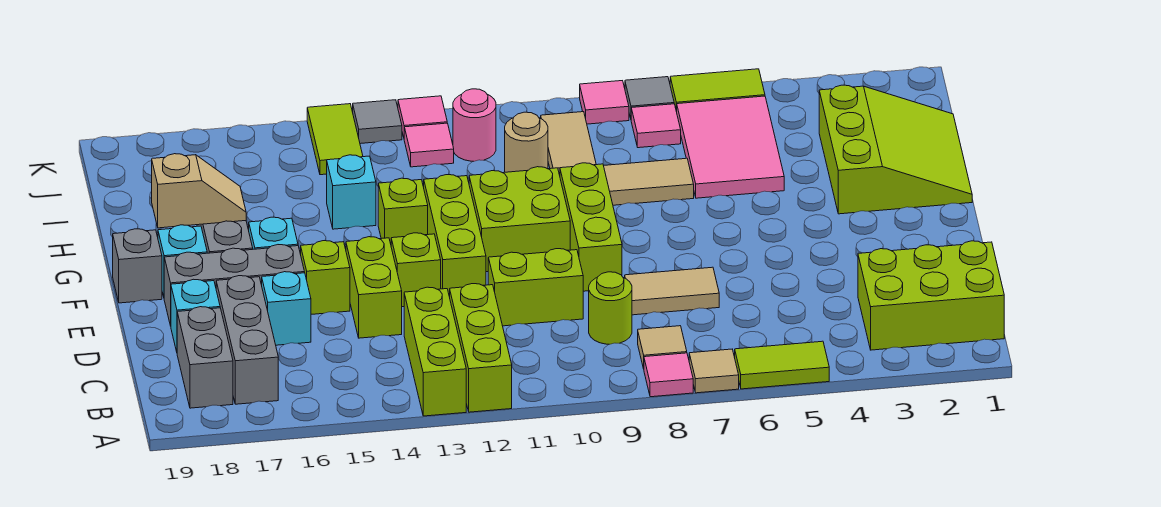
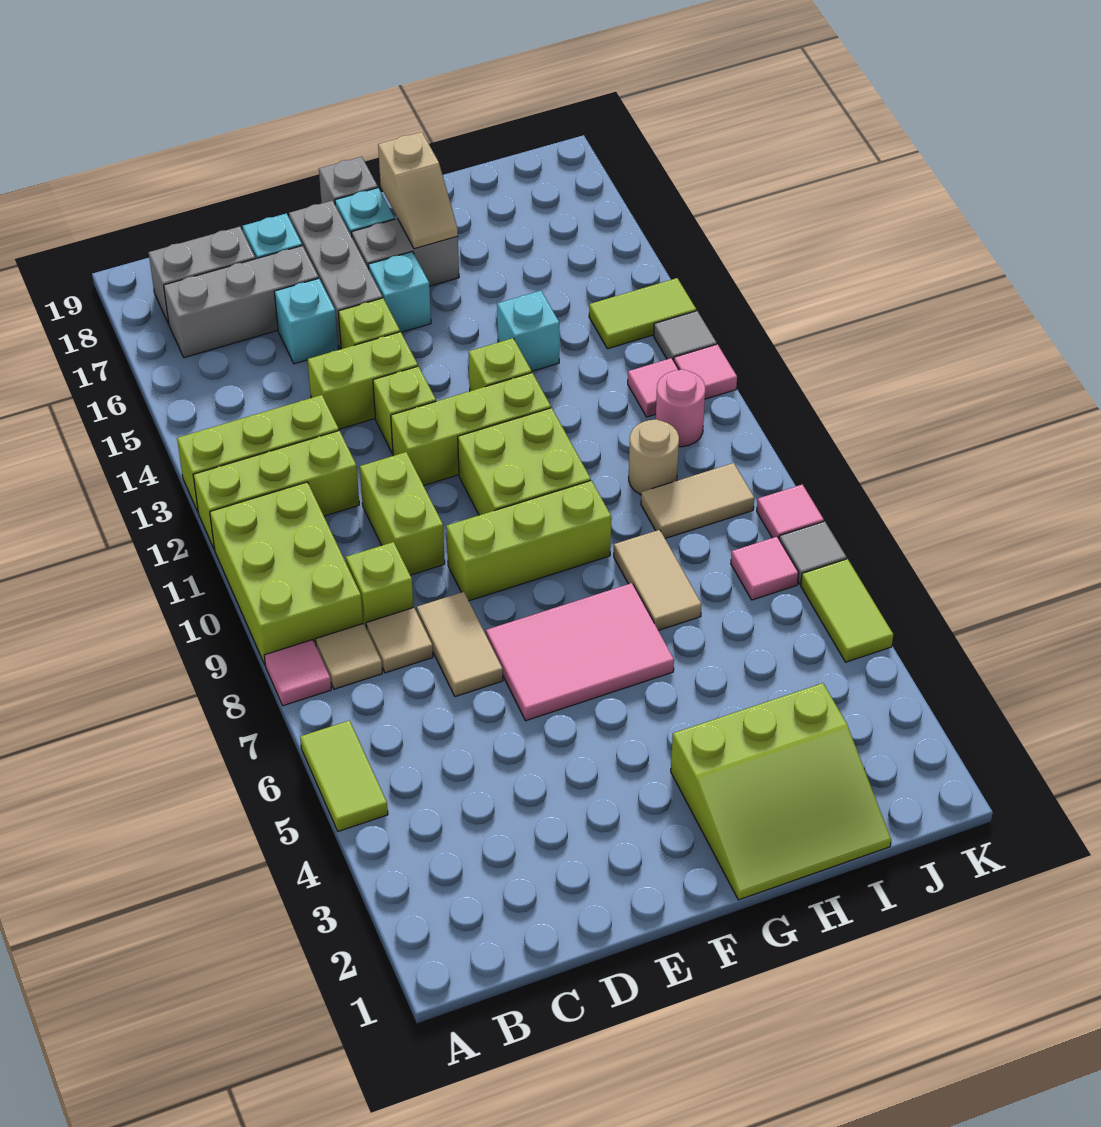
tan tile A7 level 1 -> tan tile C8 level 1
lime brick B1:C3 level 1 -> lime brick A9:B11 level 1
lime round brick C9 level 1 -> lime brick C9 level 1
pink tile H5:J6 level 1 -> pink tile E6:G7 level 1

